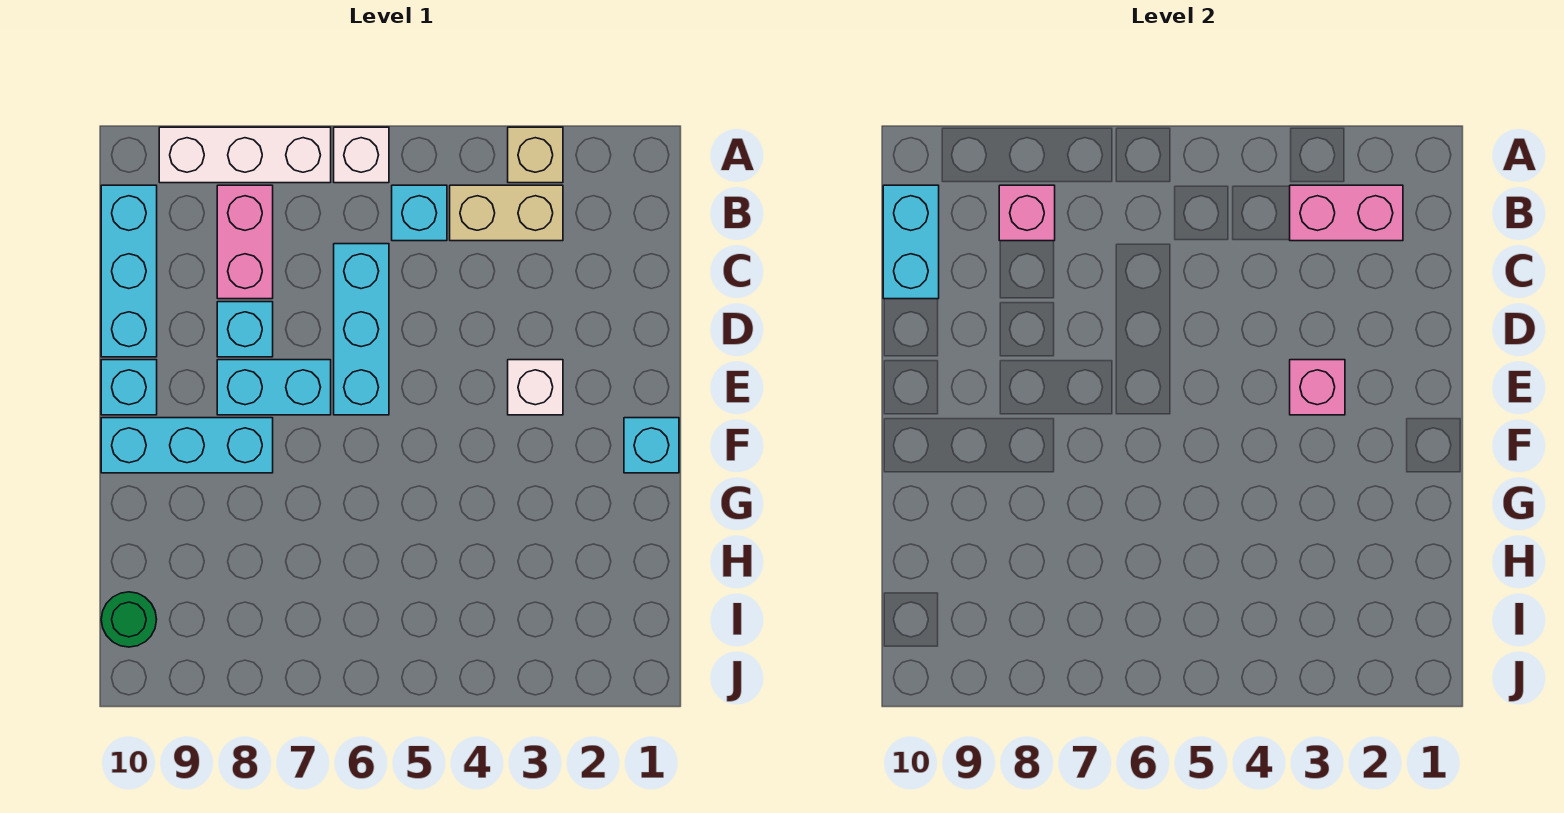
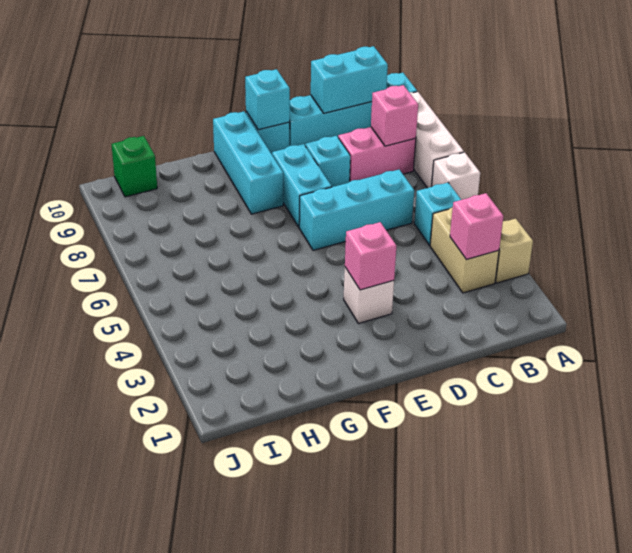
pink brick B2:B3 level 2 -> pink brick B3 level 2
cyan brick B10:D10 level 1 -> cyan brick A10:D10 level 1
cyan brick F1 level 1 -> cyan brick E10 level 2
green round brick I10 level 1 -> green brick I10 level 1

